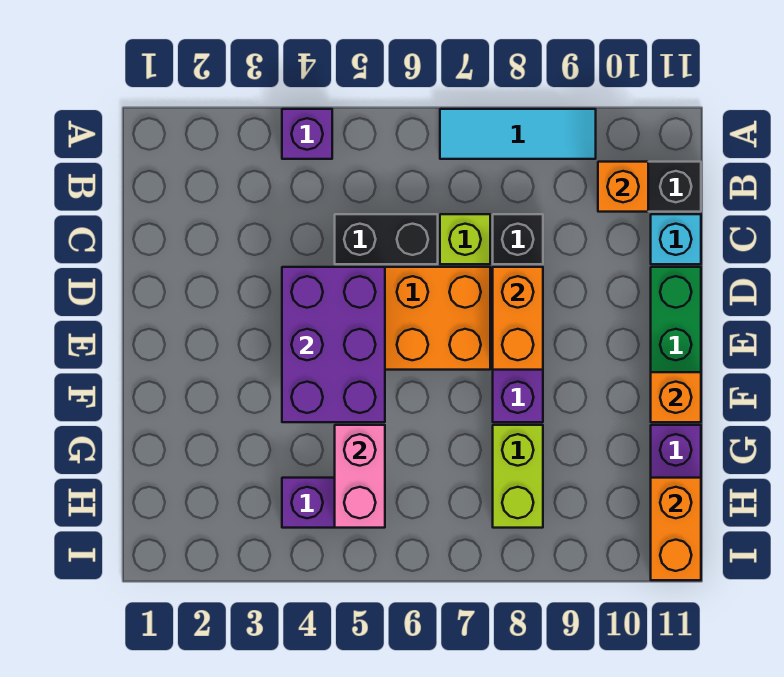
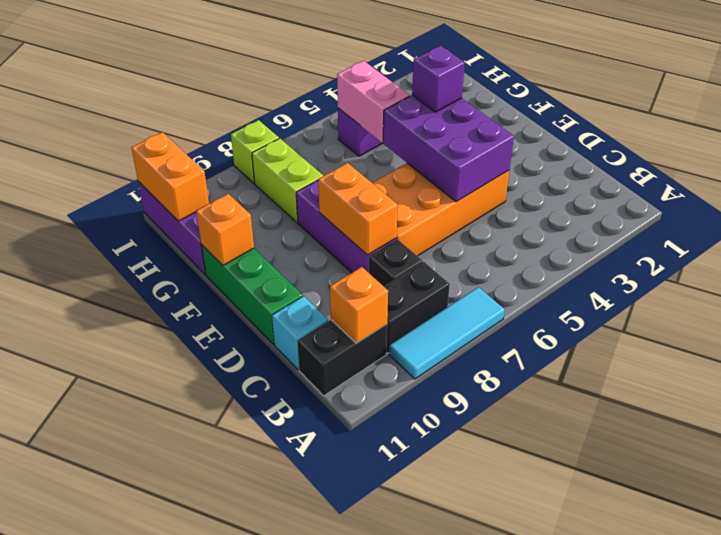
purple brick A4 level 1 -> purple brick F4 level 3
black brick C5:C6 level 1 -> black brick B8:B9 level 1
lime brick C7 level 1 -> lime brick I8 level 1

